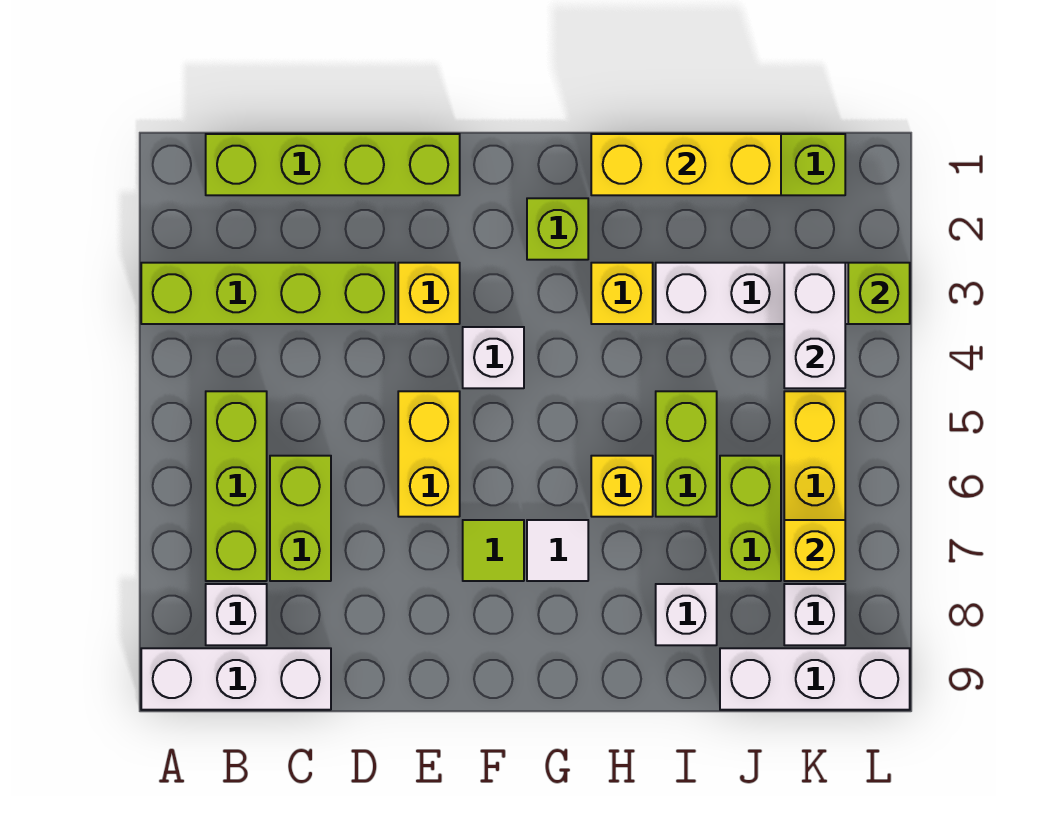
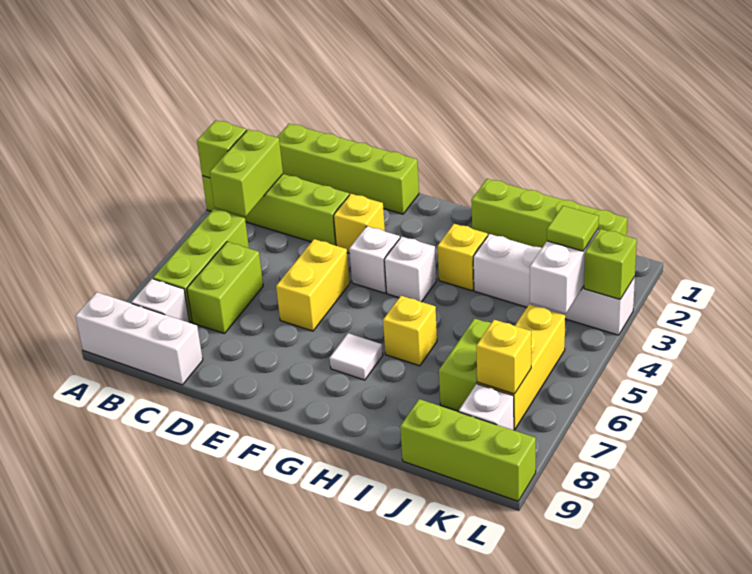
lime tile F7 level 1 -> lime tile K3 level 3
lime brick G2 level 1 -> lime brick A3 level 2
yellow brick H1:J1 level 2 -> none
lime brick I5:I6 level 1 -> lime brick B3:B4 level 2
white brick I8 level 1 -> white brick G4 level 1
white brick J9:L9 level 1 -> lime brick J9:L9 level 1

